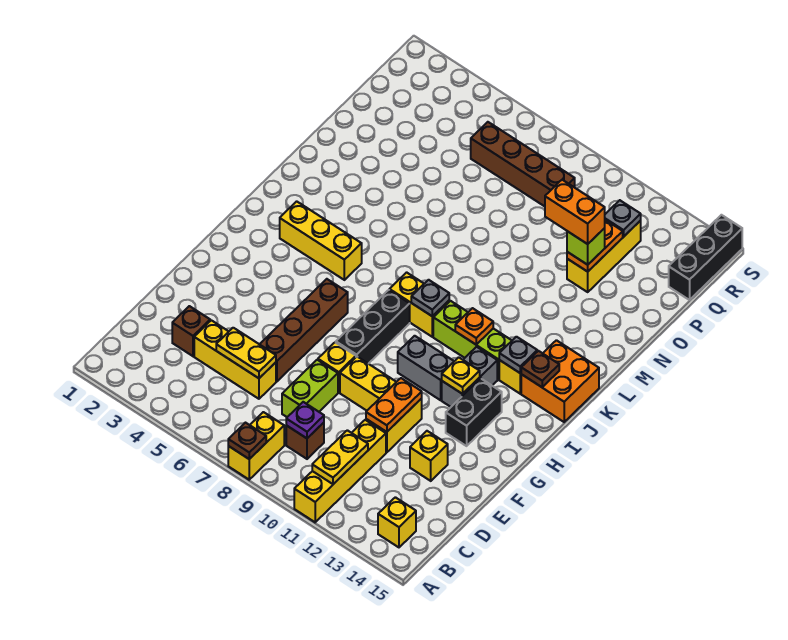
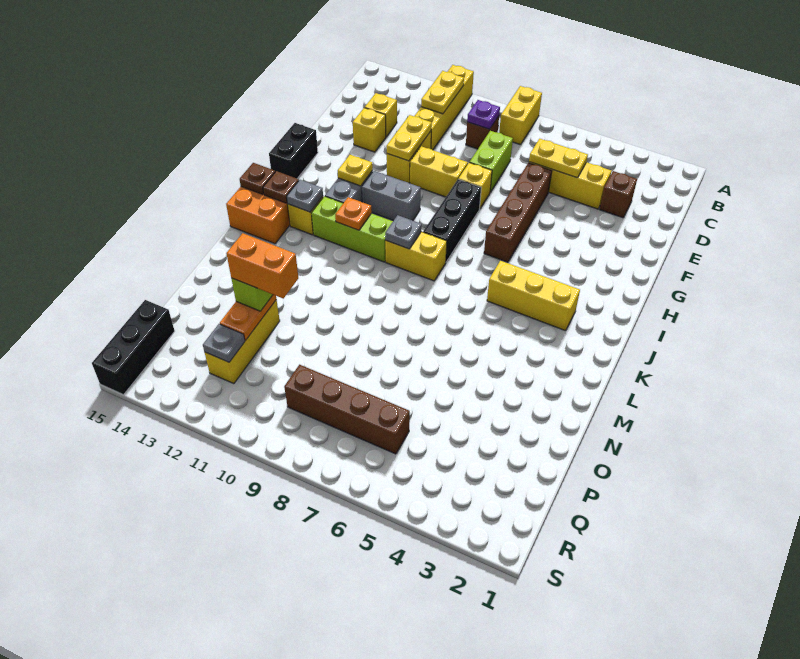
brown plate A8 level 2 -> brown plate J15 level 2
yellow brick B14 level 1 -> yellow brick D13 level 1
orange plate E11:F11 level 2 -> yellow plate E11:F11 level 2
black brick G13:H13 level 1 -> black brick G15:H15 level 1

